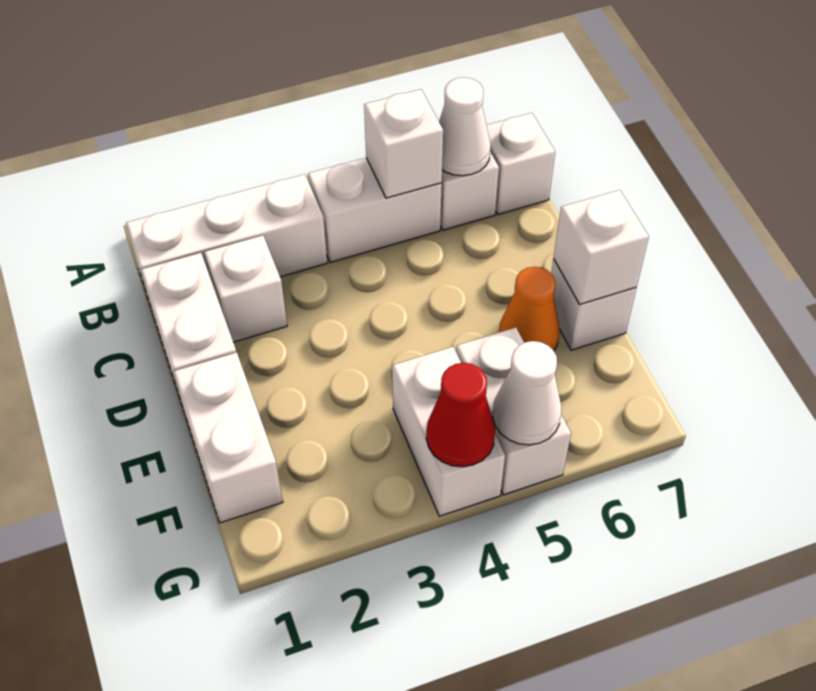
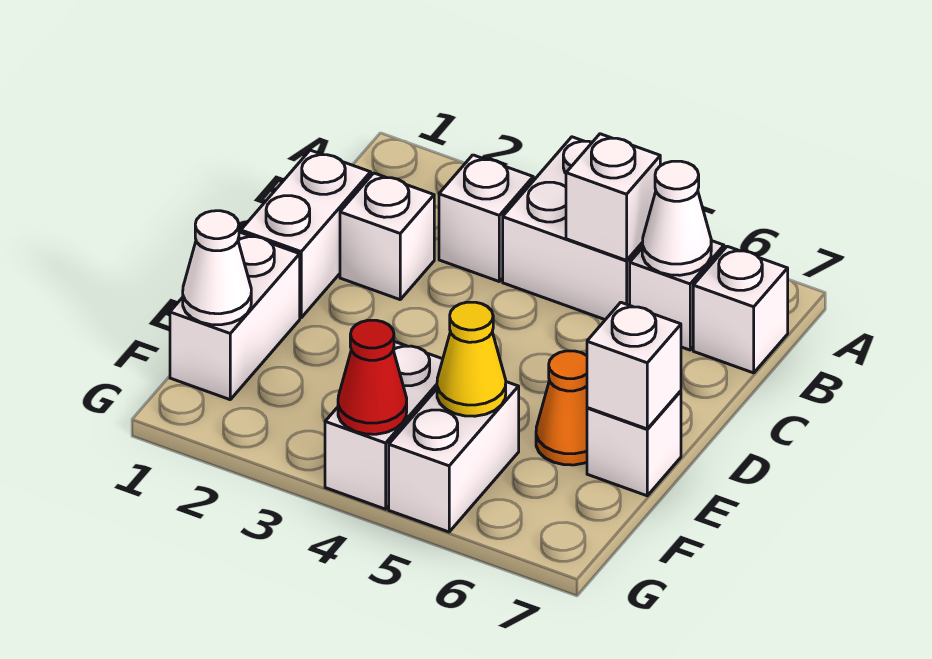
white brick B1:B3 level 1 -> white brick B3 level 1
white brick B4:B5 level 1 -> white brick A4:B5 level 1
none -> yellow cone F5 level 2
white cone G5 level 2 -> white cone F1 level 2

